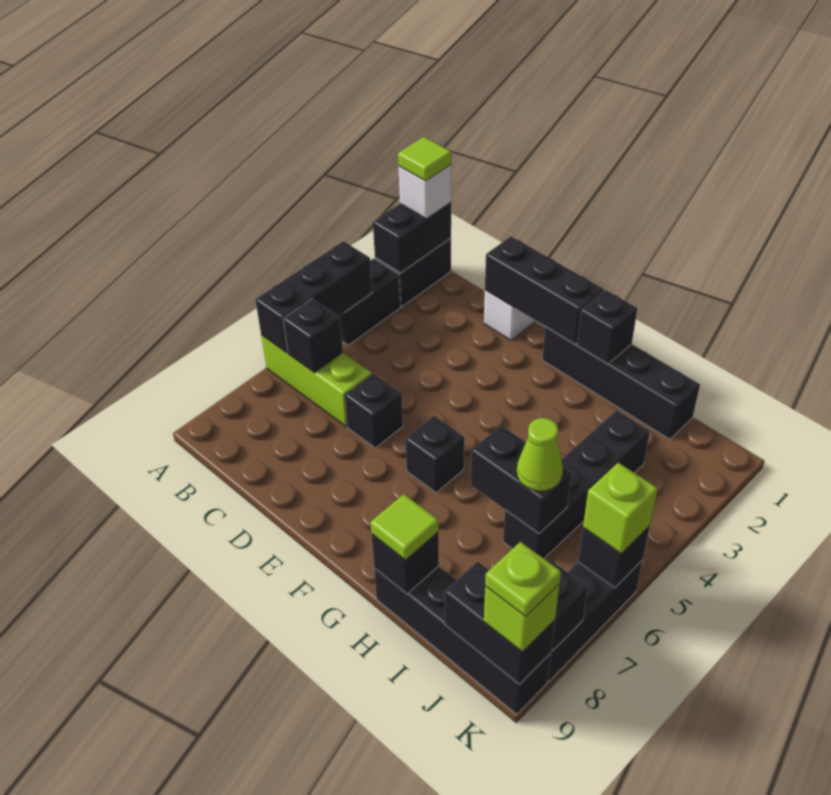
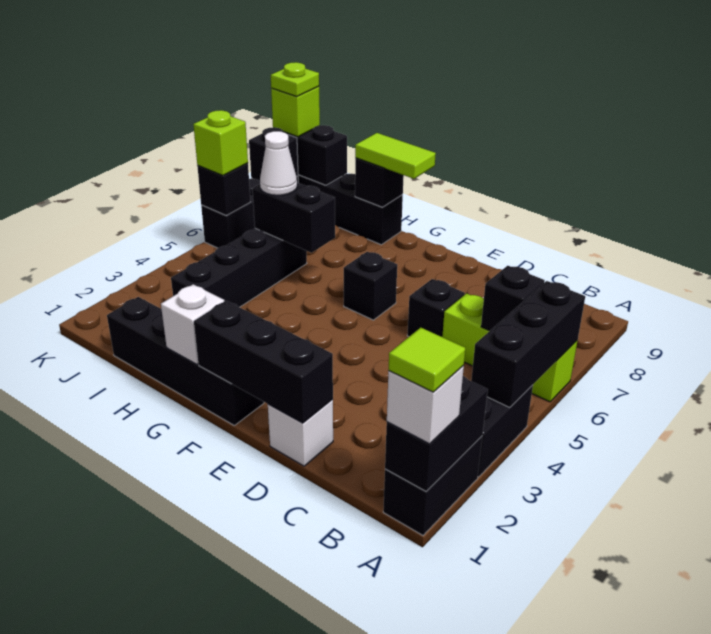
black brick G1 level 2 -> white brick G1 level 2
lime tile H9 level 3 -> lime tile G9:H9 level 3
lime cone I6 level 3 -> white cone I6 level 3

